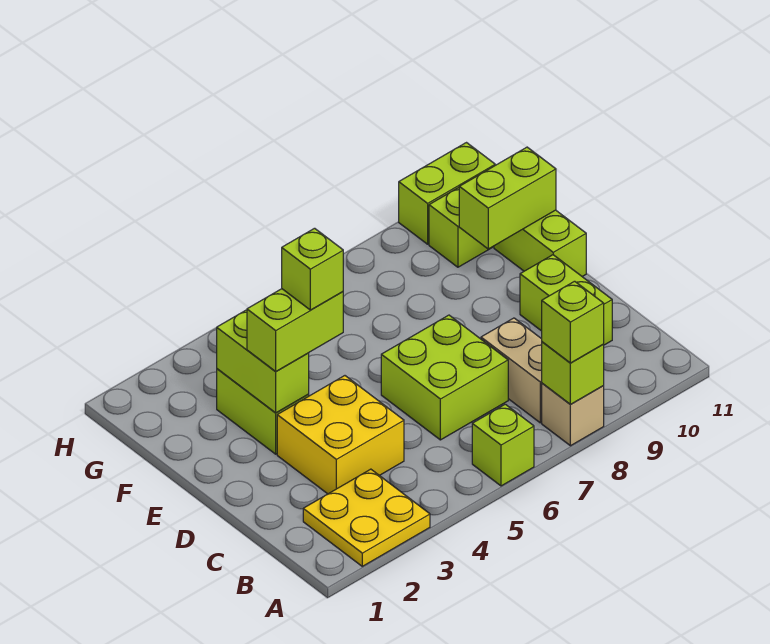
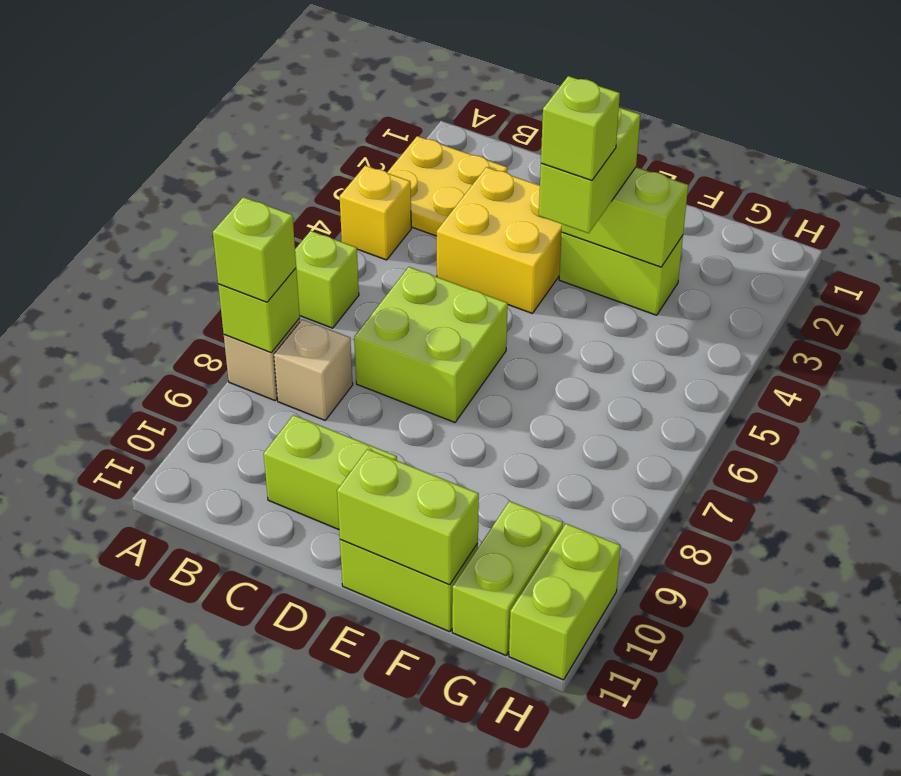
none -> yellow brick A4 level 1
tan brick B8:C8 level 1 -> tan brick B8 level 1
lime brick F10:F11 level 2 -> lime brick E11:F11 level 2

